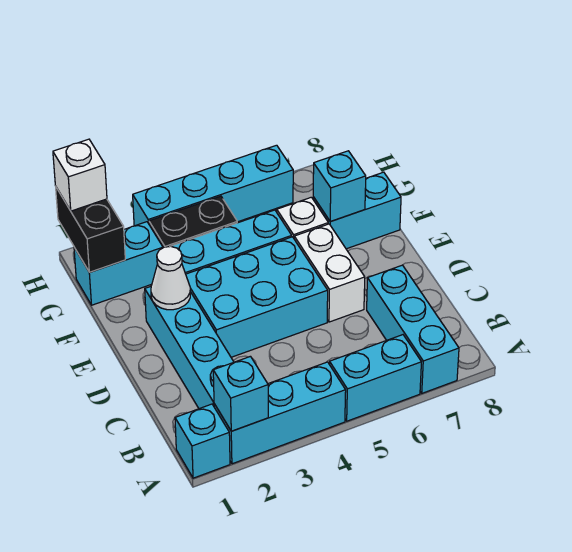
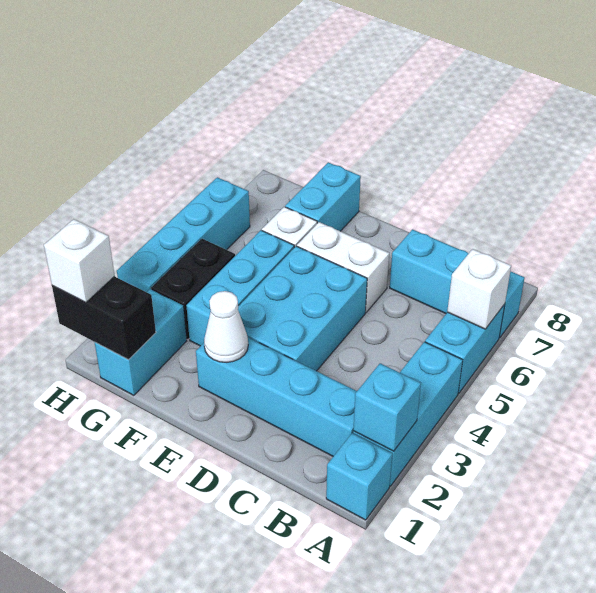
none -> white brick A6 level 2
cyan brick F7 level 2 -> none

